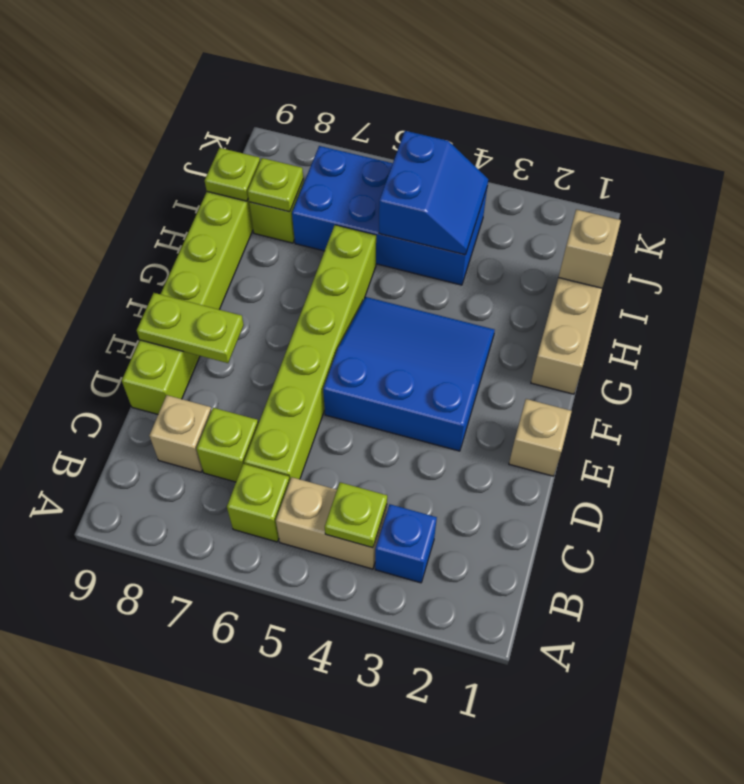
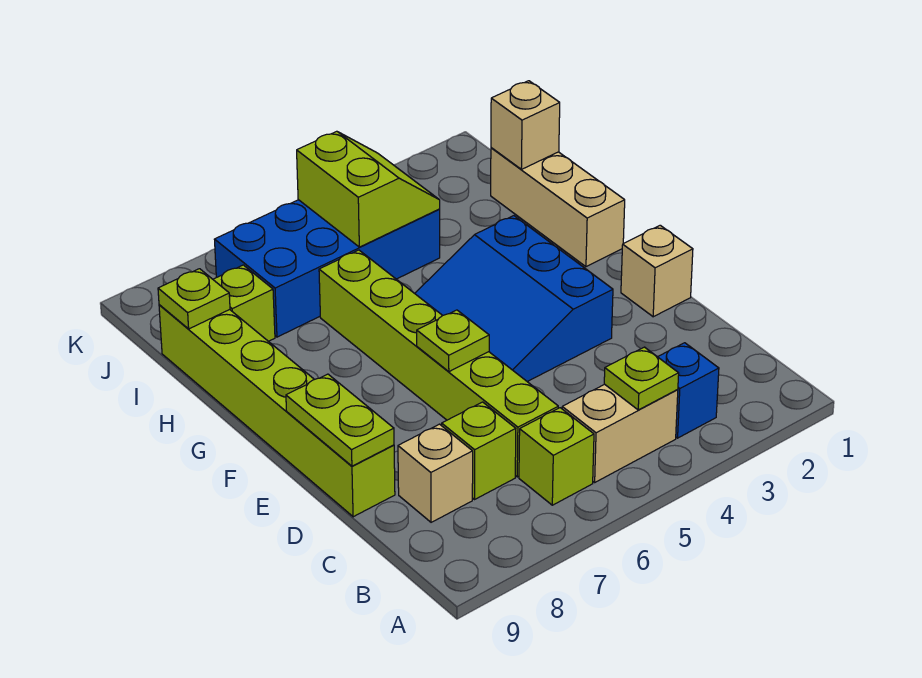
blue slope E3:G5 level 1 top E -> blue slope E3:G5 level 1 top 3
lime plate E8:E9 level 2 -> lime plate D9:E9 level 2
blue slope I4:J5 level 2 top 5 -> lime slope I4:J5 level 2 top 5
lime plate I8 level 2 -> lime plate E6 level 2

